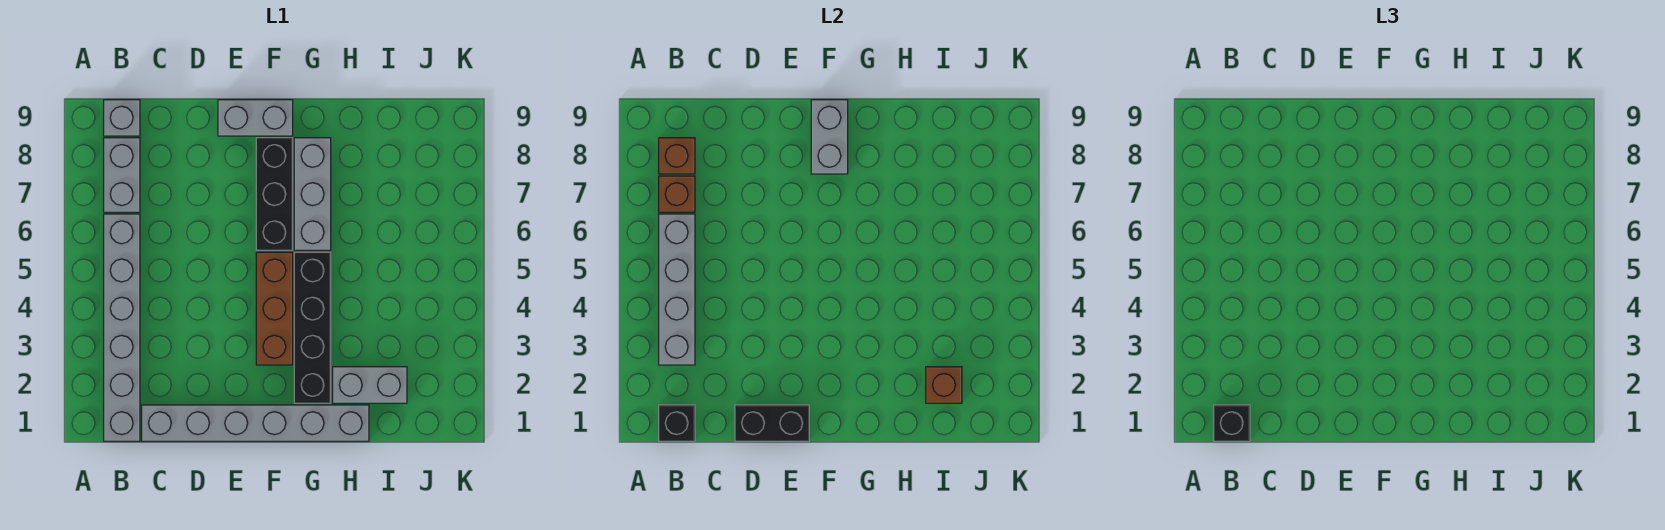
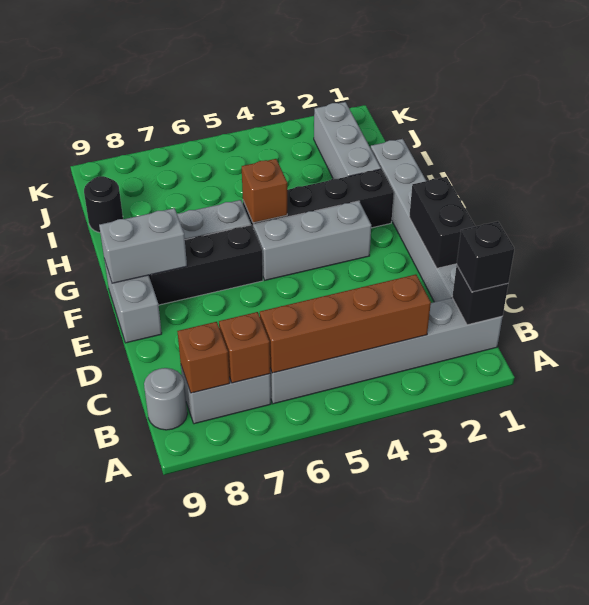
grey brick B3:B6 level 2 -> brown brick B3:B6 level 2
grey brick B9 level 1 -> grey round brick B9 level 1
brown brick F3:F5 level 1 -> grey brick F3:F5 level 1
grey brick H2:I2 level 1 -> grey brick H2:J2 level 1
brown brick I2 level 2 -> brown brick G5 level 2
none -> black round brick I9 level 1

